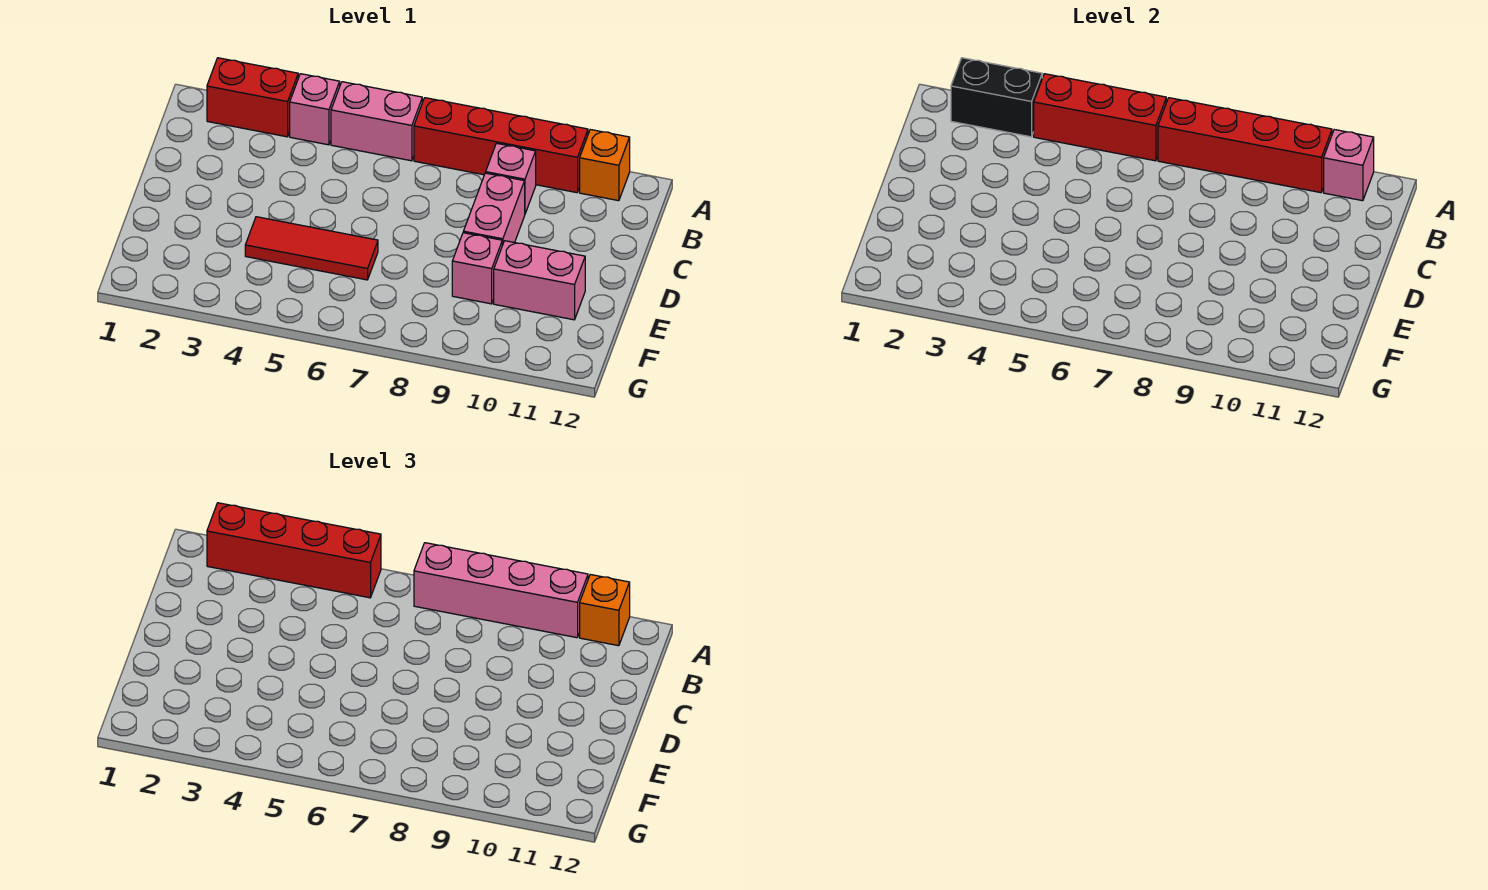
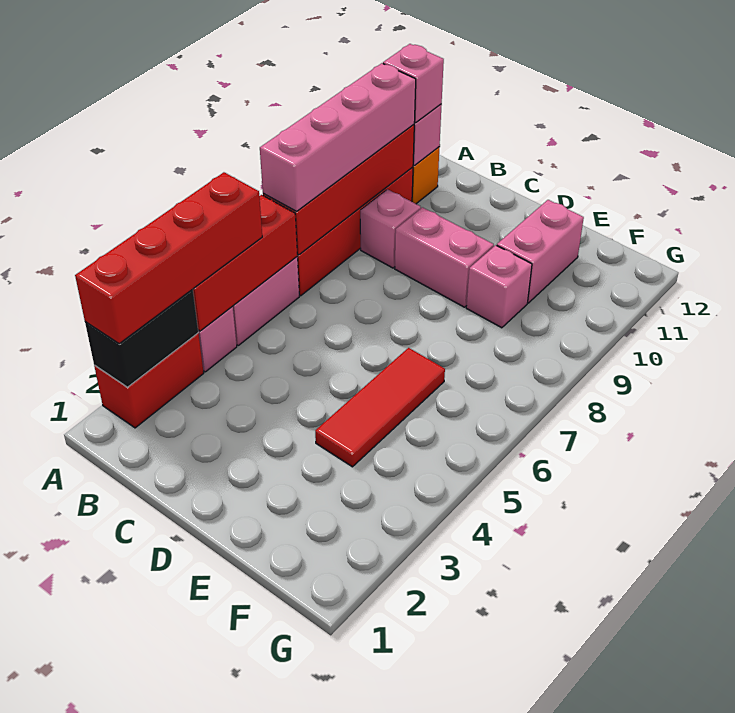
orange brick A11 level 3 -> pink brick A11 level 3

